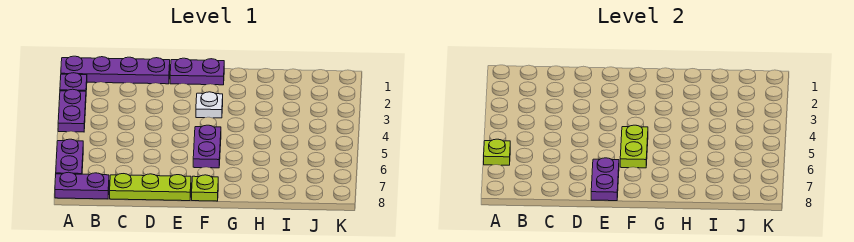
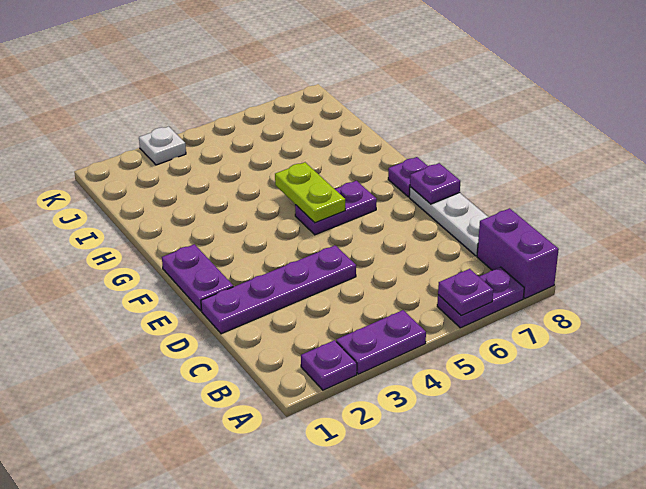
purple plate A1:D1 level 1 -> purple plate D1:D4 level 1
lime plate A6 level 2 -> purple plate A6 level 2
purple plate A8:B8 level 1 -> purple brick A8:B8 level 1
lime plate C8:E8 level 1 -> white plate C8:E8 level 1
purple plate E7:E8 level 2 -> purple plate E8 level 2
white plate F3 level 1 -> white plate K3 level 1
lime plate F5:F6 level 2 -> lime plate F5:G5 level 2
lime plate F8 level 1 -> purple plate F8 level 1

